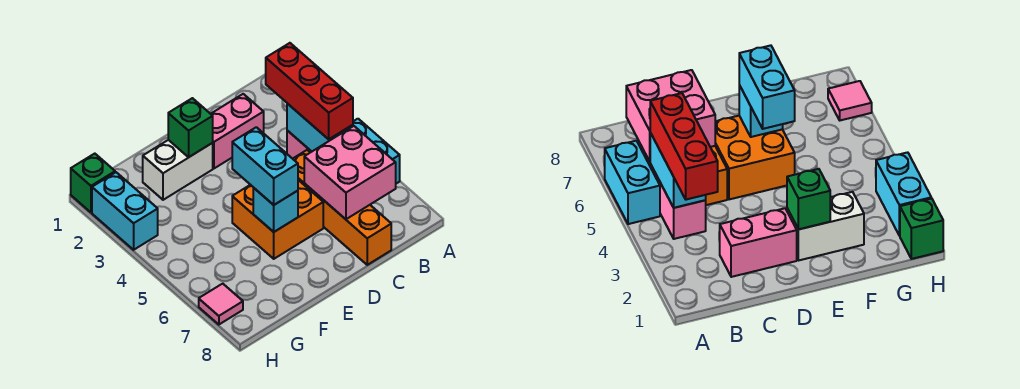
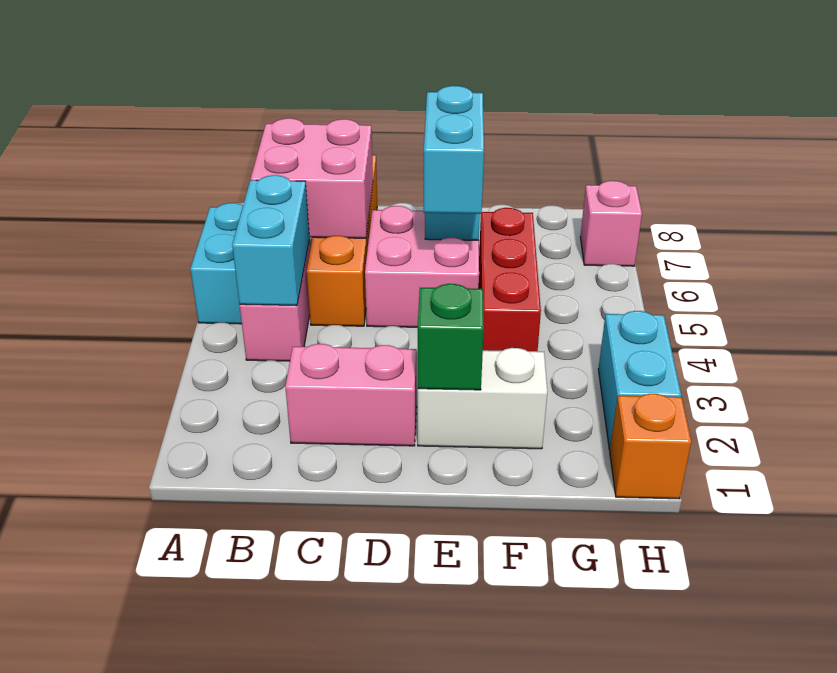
red brick B3:B5 level 3 -> red brick F4:F6 level 1
orange brick D5:E6 level 1 -> pink brick D5:E6 level 1
green brick H1 level 1 -> orange brick H1 level 1
pink tile H7 level 1 -> pink brick H7 level 1

